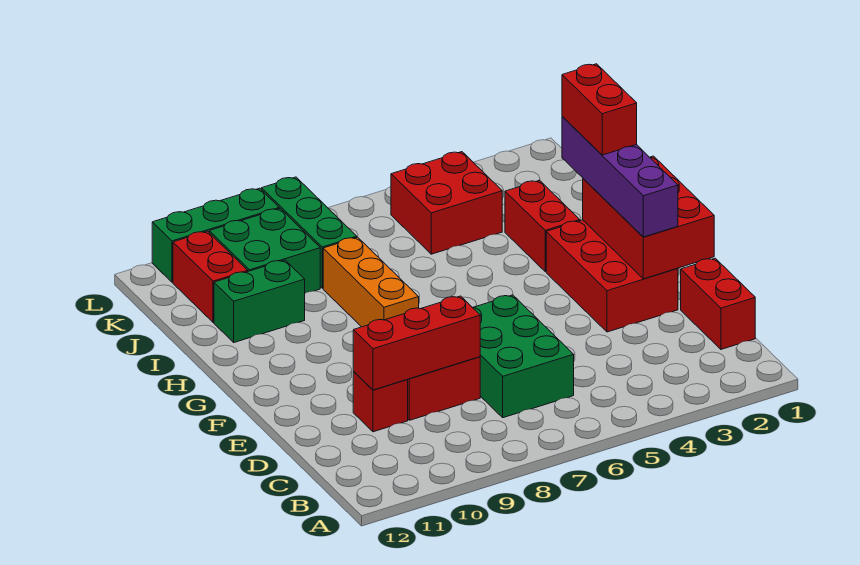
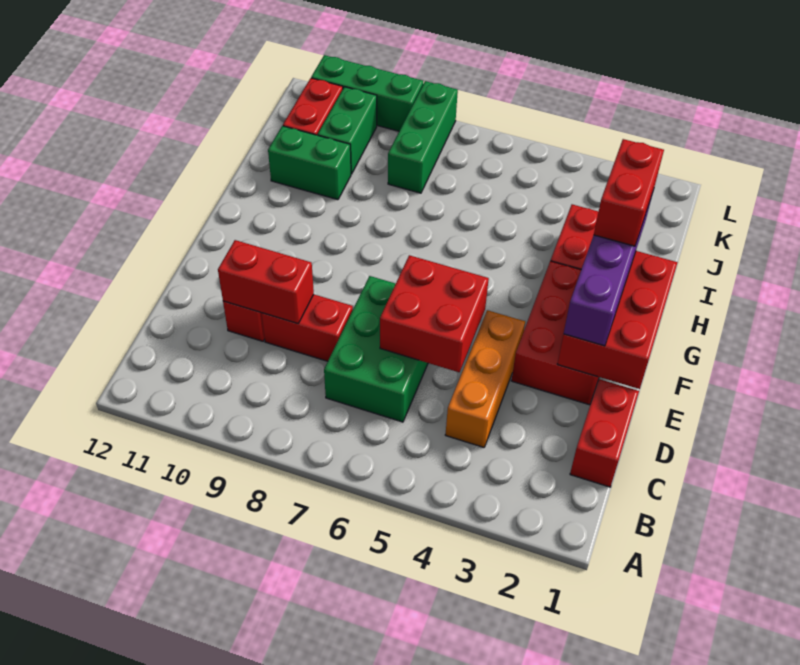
red brick D8:D10 level 2 -> red brick D9:D10 level 2
orange brick G8:I8 level 1 -> orange brick C4:E4 level 1
red brick J4:K5 level 1 -> red brick D5:E6 level 2
green brick J9:K10 level 1 -> green brick J10:K10 level 1

